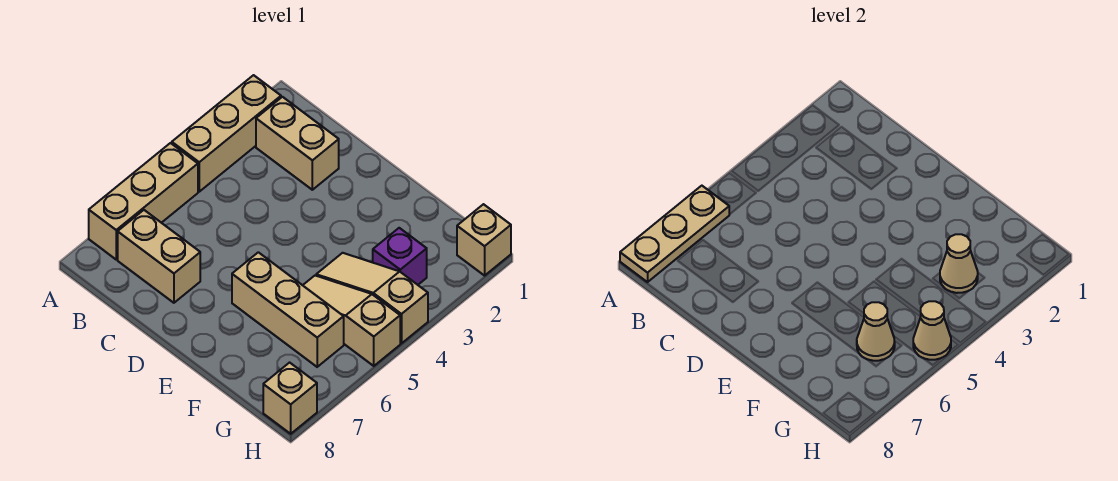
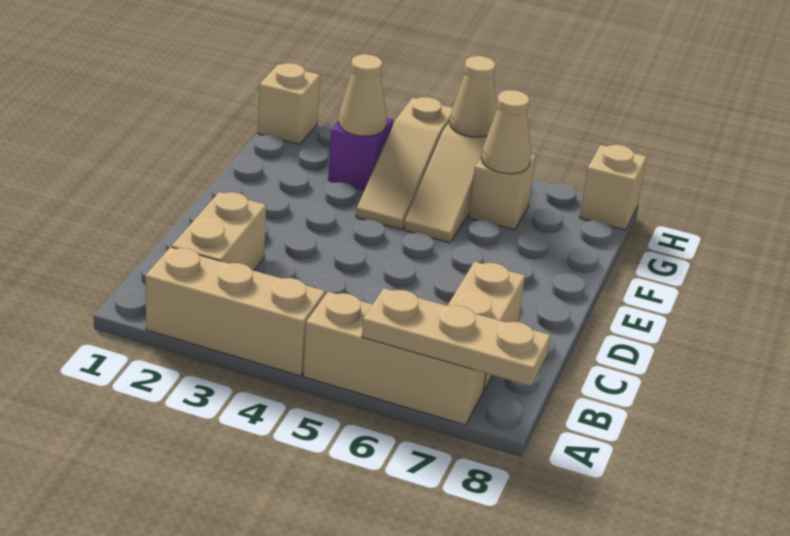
tan brick E6:G6 level 1 -> tan brick G6 level 1

